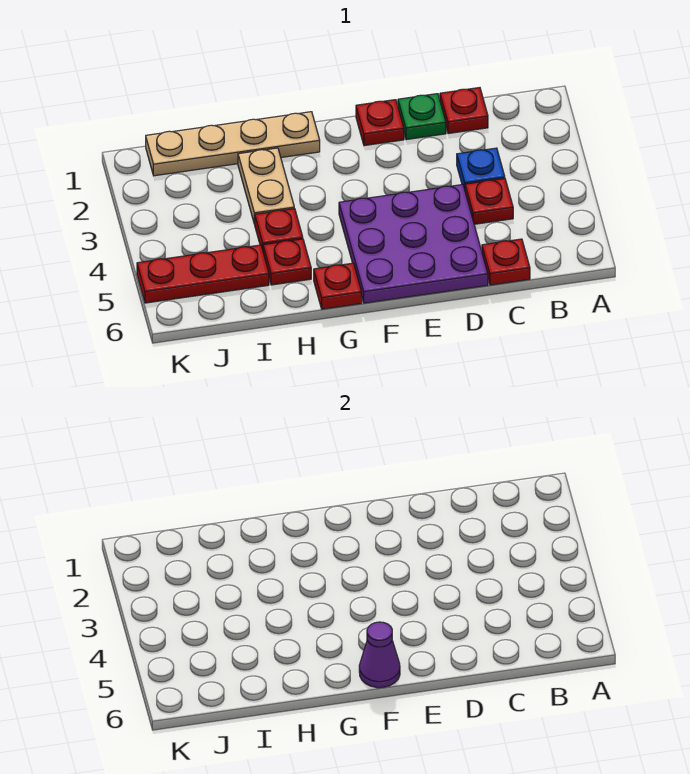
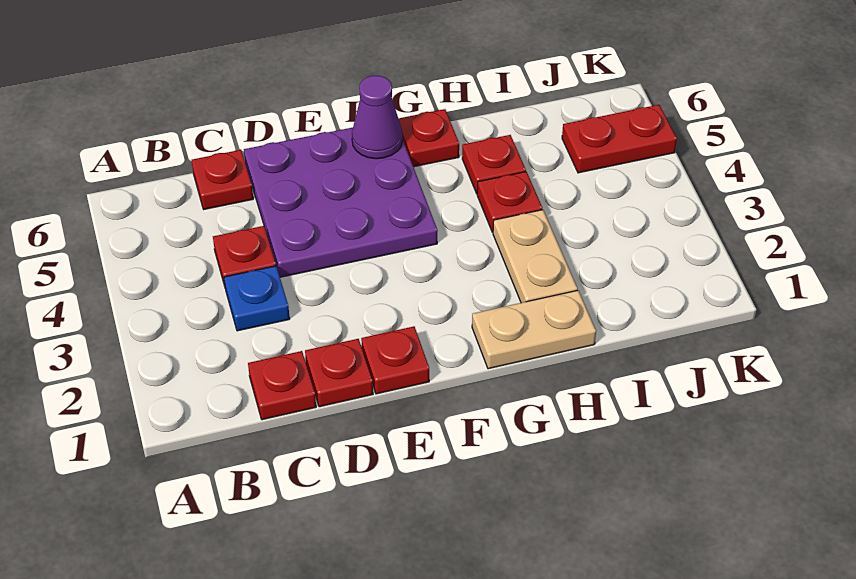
green plate D1 level 1 -> red plate D1 level 1
tan plate G1:J1 level 1 -> tan plate G1:H1 level 1
red plate I5:K5 level 1 -> red plate J5:K5 level 1

